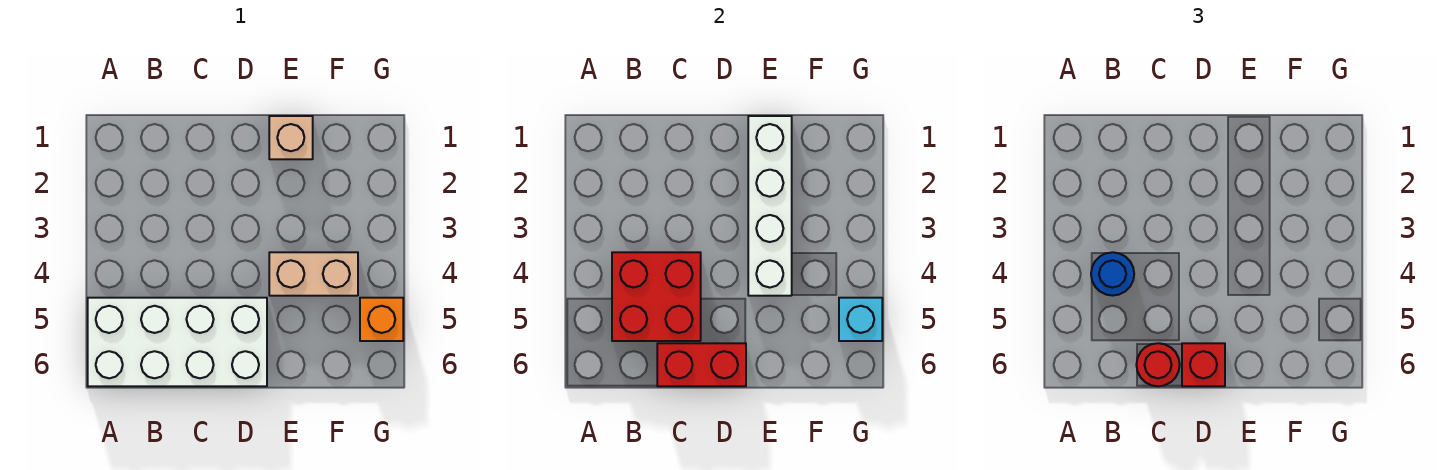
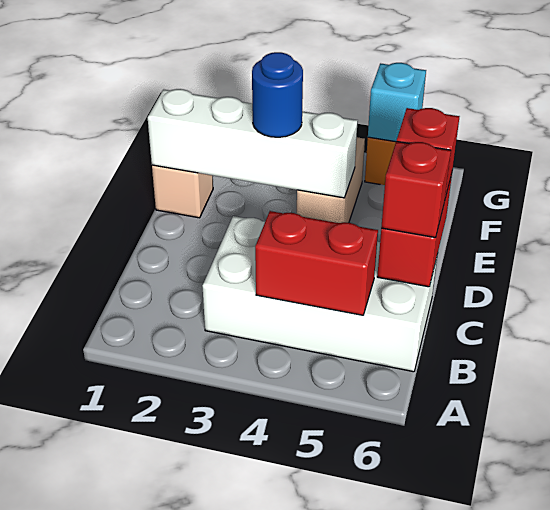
white brick A5:D6 level 1 -> white brick B3:C6 level 1
red brick B4:C5 level 2 -> red brick B4:B5 level 2
blue round brick B4 level 3 -> blue round brick E3 level 3
red round brick C6 level 3 -> red brick C6 level 3

